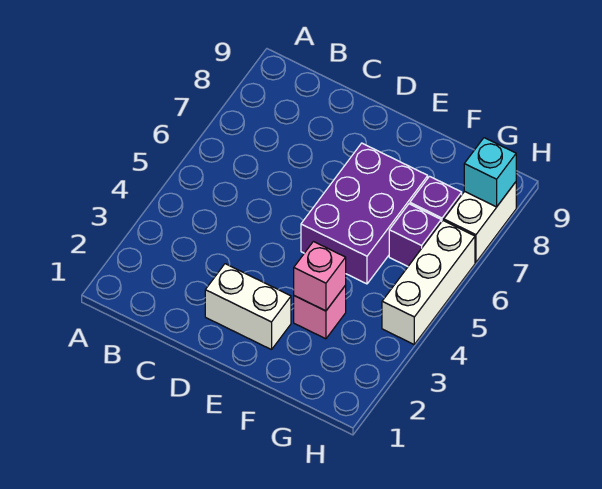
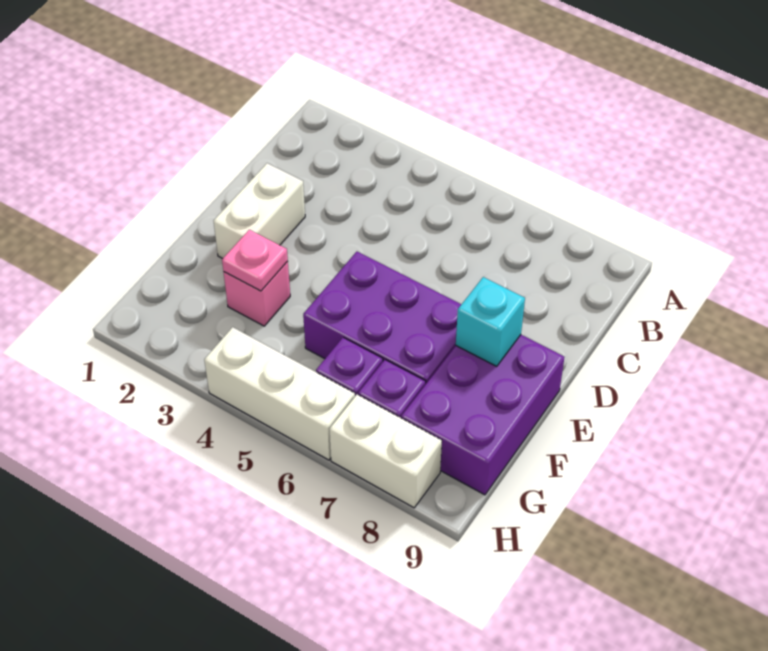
none -> purple brick E8:G9 level 1
pink brick F3 level 2 -> pink plate F3 level 2
cyan brick H8 level 2 -> cyan brick E8 level 2

